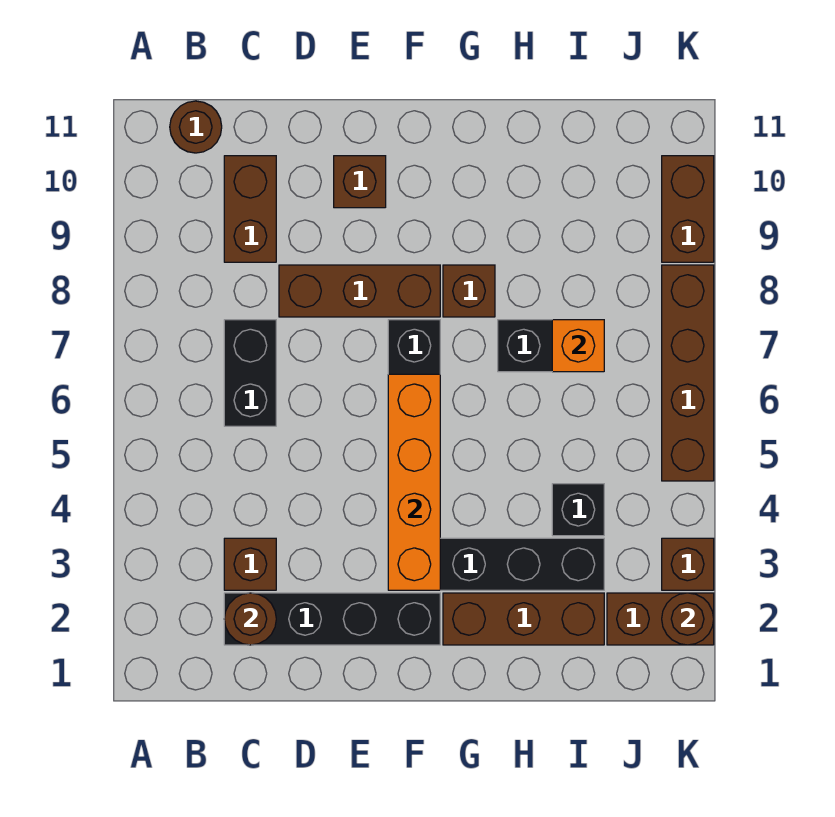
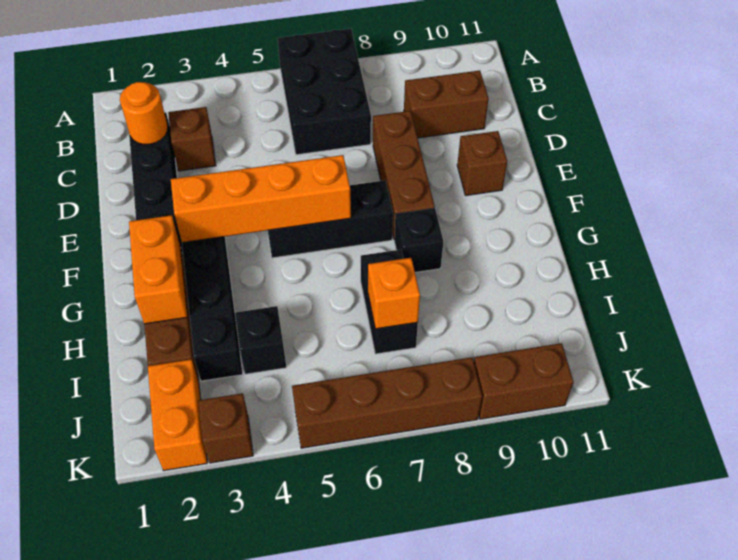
brown round brick B11 level 1 -> none
brown round brick C2 level 2 -> orange round brick C2 level 2
black brick C6:C7 level 1 -> black brick A6:C7 level 1
none -> orange brick G2:H2 level 2
brown brick G8 level 1 -> black brick G8 level 1
brown brick J2:K2 level 1 -> orange brick J2:K2 level 1
brown round brick K2 level 2 -> none

